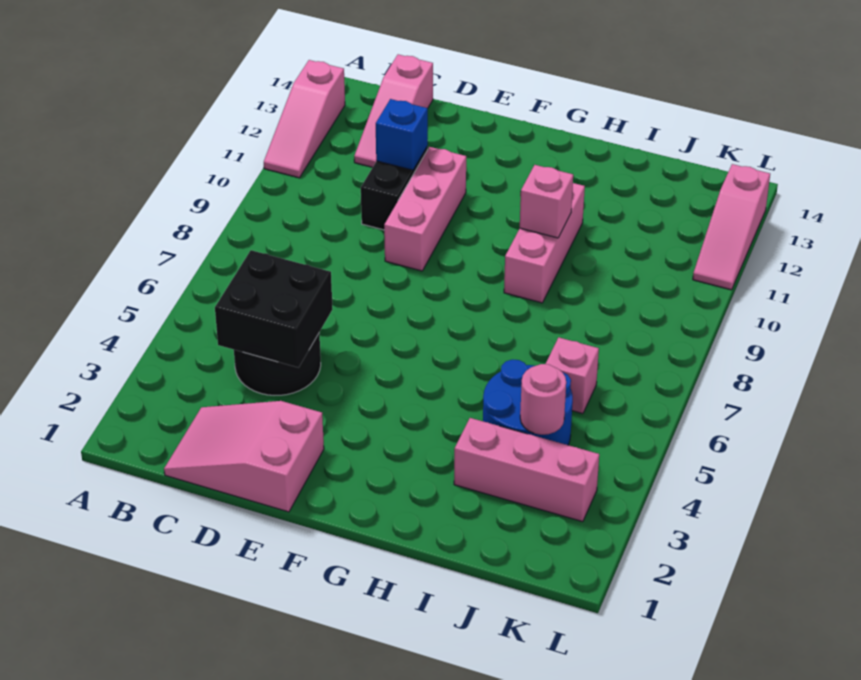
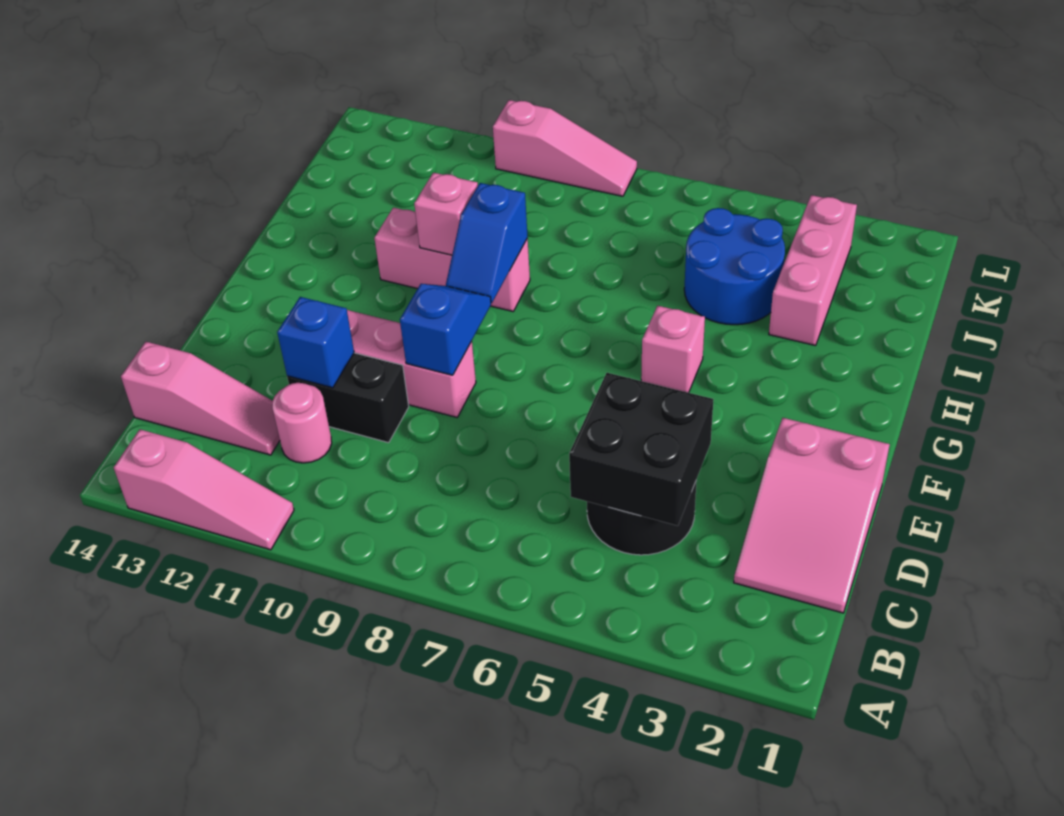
none -> blue slope E9:F9 level 2 top E
none -> blue slope G9:H9 level 2 top H
pink round brick J4 level 2 -> pink round brick C11 level 1
pink brick J6 level 1 -> pink brick G5 level 1
pink slope L11:L13 level 1 top 13 -> pink slope L8:L10 level 1 top 10

